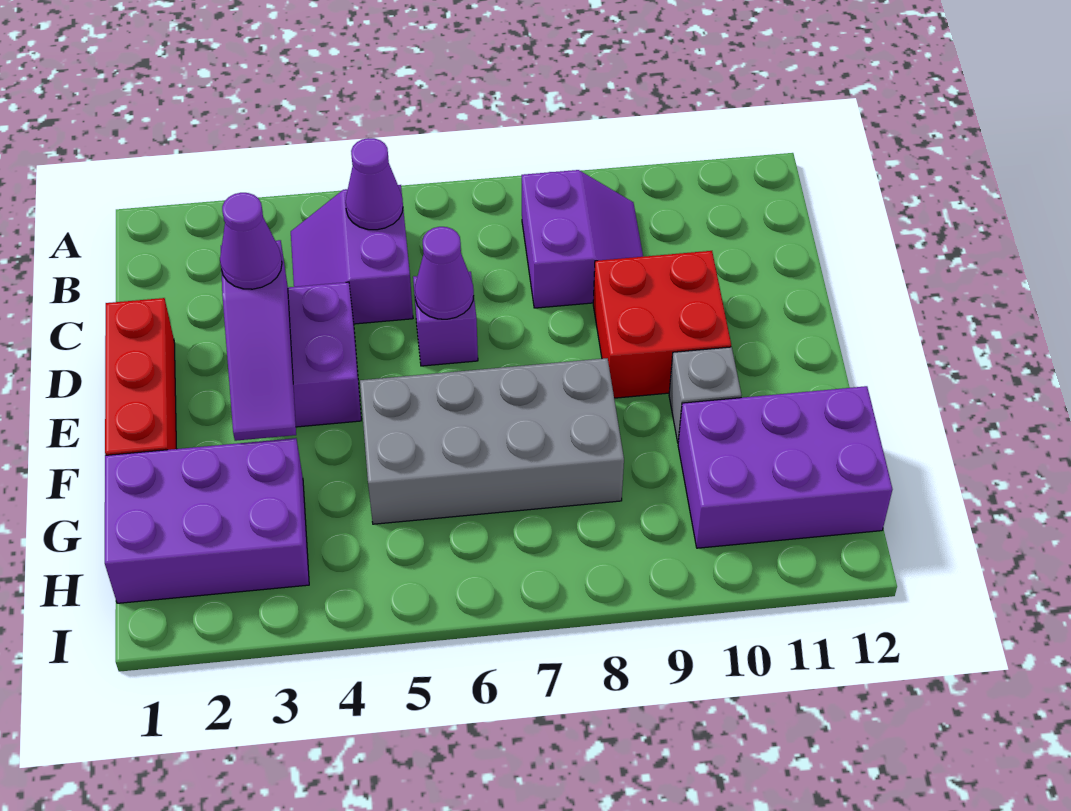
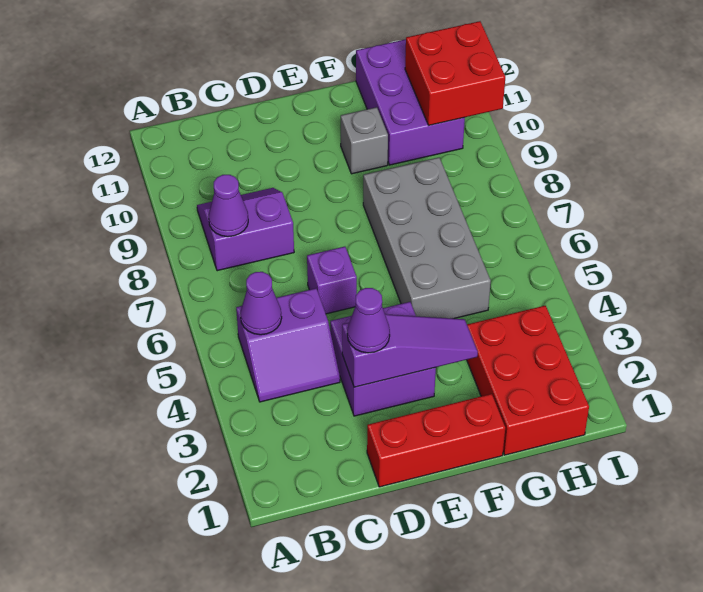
purple cone D6 level 2 -> purple cone B8 level 2
red brick D9:E10 level 1 -> red brick H10:I11 level 2
purple brick G1:H3 level 1 -> red brick G1:H3 level 1

